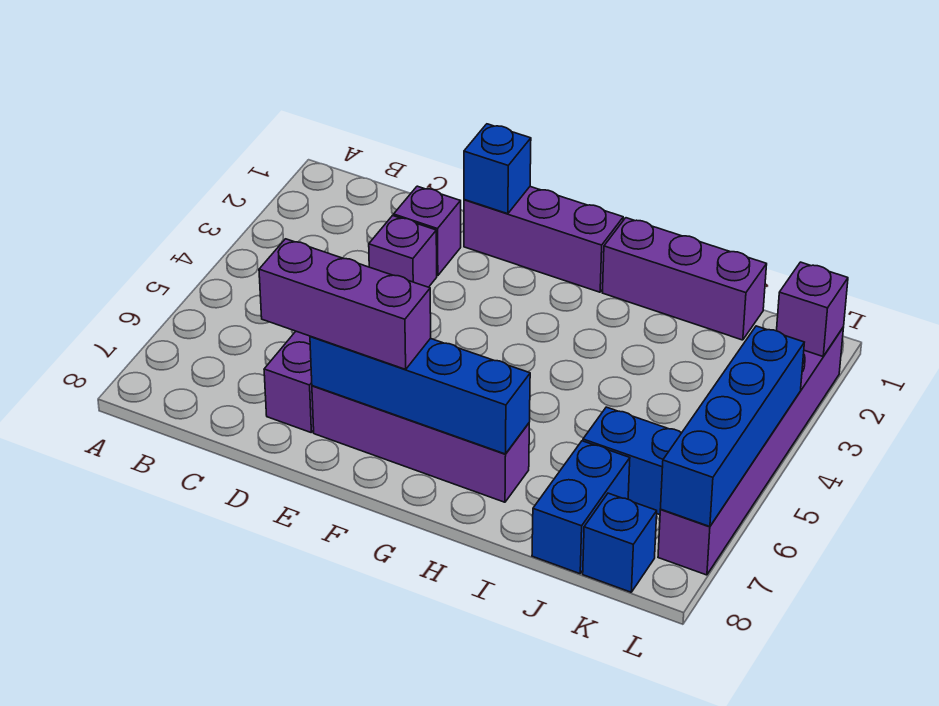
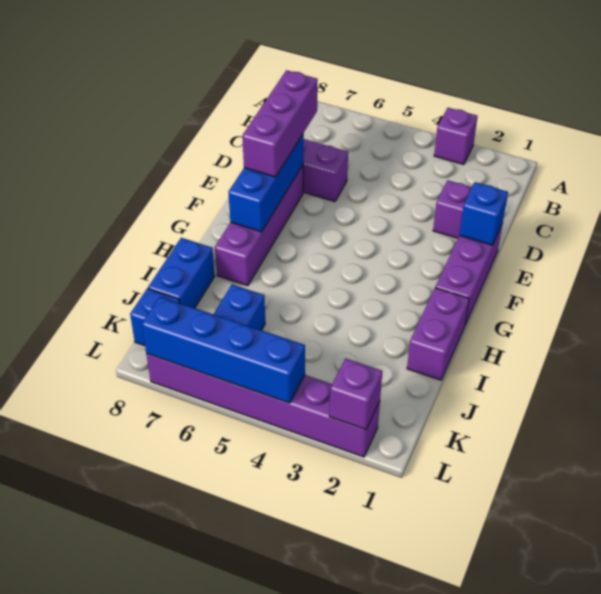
purple brick D3 level 1 -> purple brick A3 level 1
blue brick E7:H7 level 2 -> blue brick E7:G7 level 2
purple brick H1:J1 level 1 -> purple brick H1:I1 level 1
blue brick J7:J8 level 1 -> blue brick I8:J8 level 1

